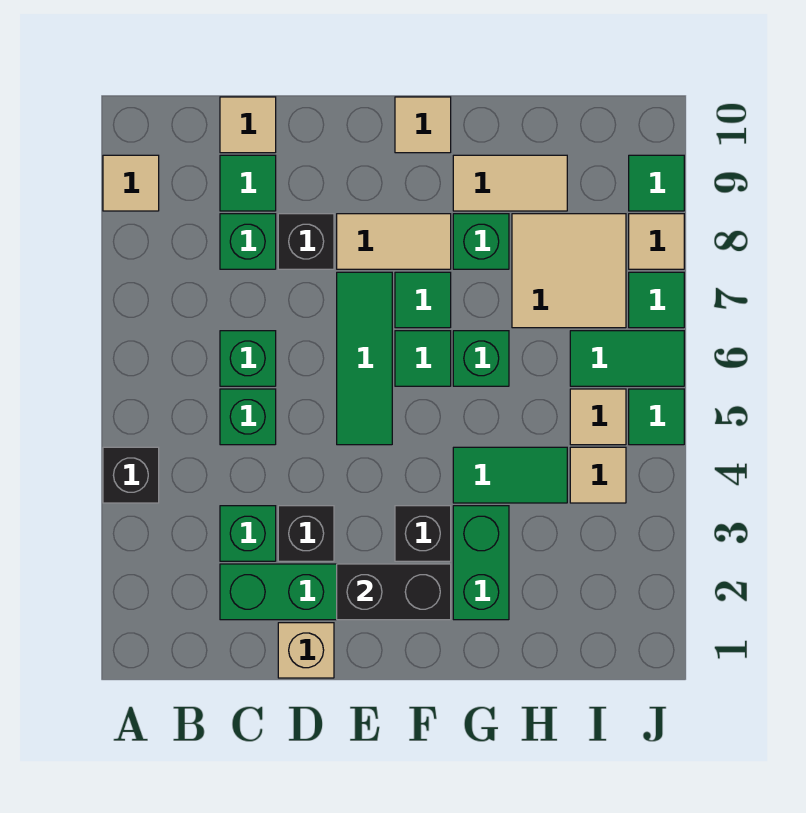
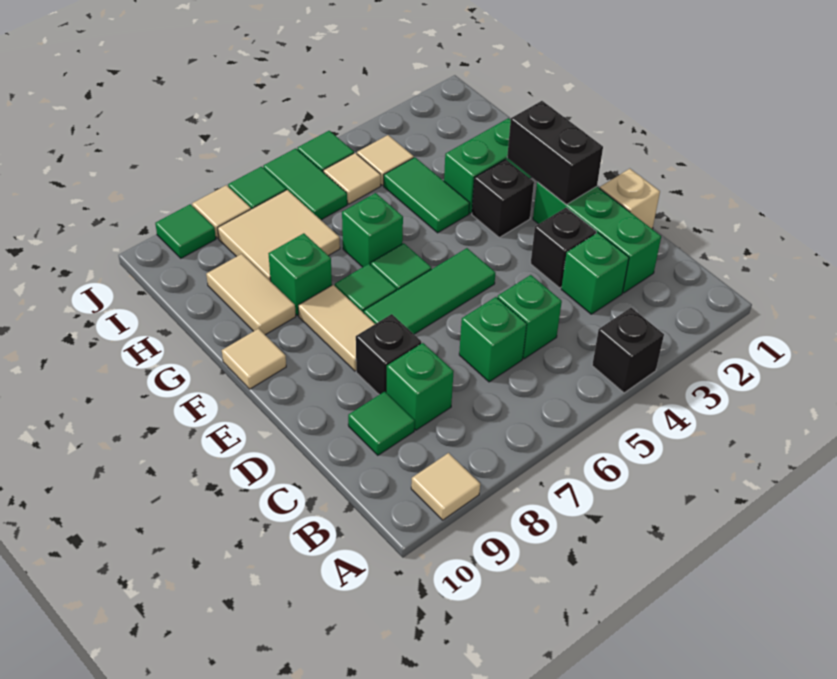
tan tile C10 level 1 -> none

